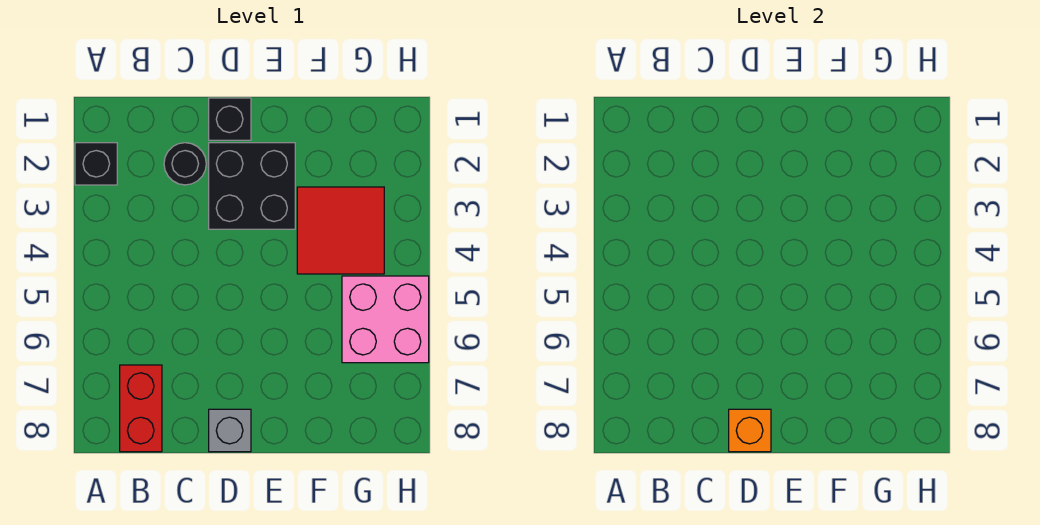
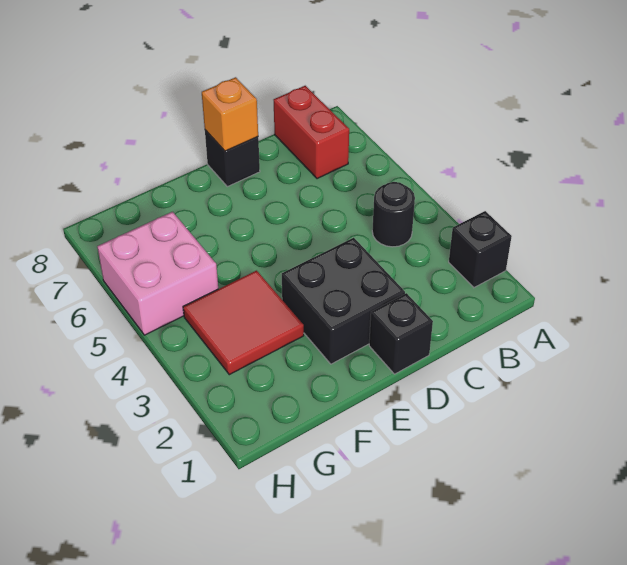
black round brick C2 level 1 -> black round brick B4 level 1
grey brick D8 level 1 -> black brick D8 level 1

